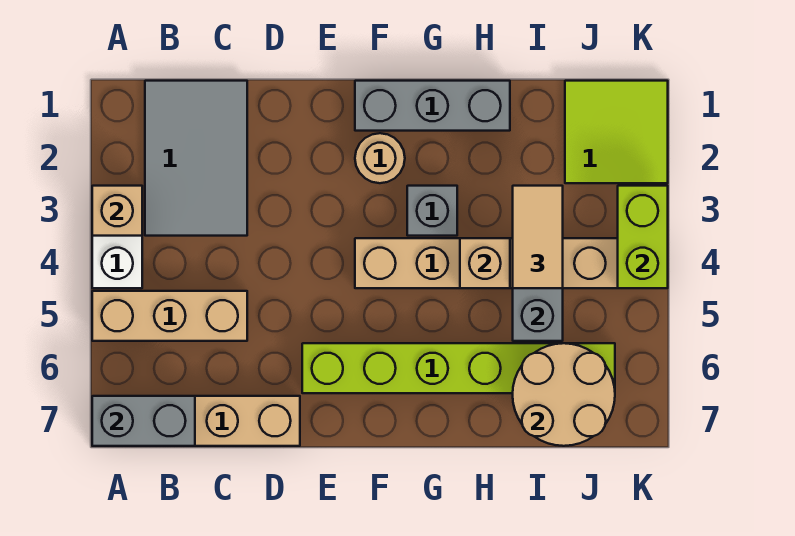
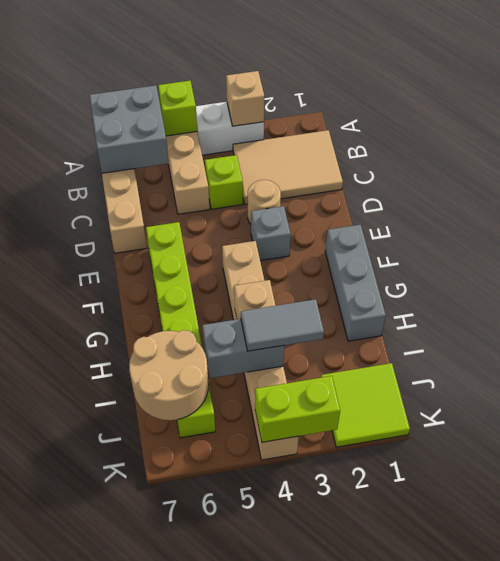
none -> lime brick A5 level 2
grey brick A7:B7 level 2 -> grey brick A6:B7 level 2
grey tile B1:C3 level 1 -> tan tile B1:C3 level 1
none -> lime brick C4 level 1
tan round brick F2 level 1 -> tan round brick D3 level 1
grey brick G3 level 1 -> grey brick E3 level 1
tan tile I3:I4 level 3 -> grey tile I3:I4 level 3

